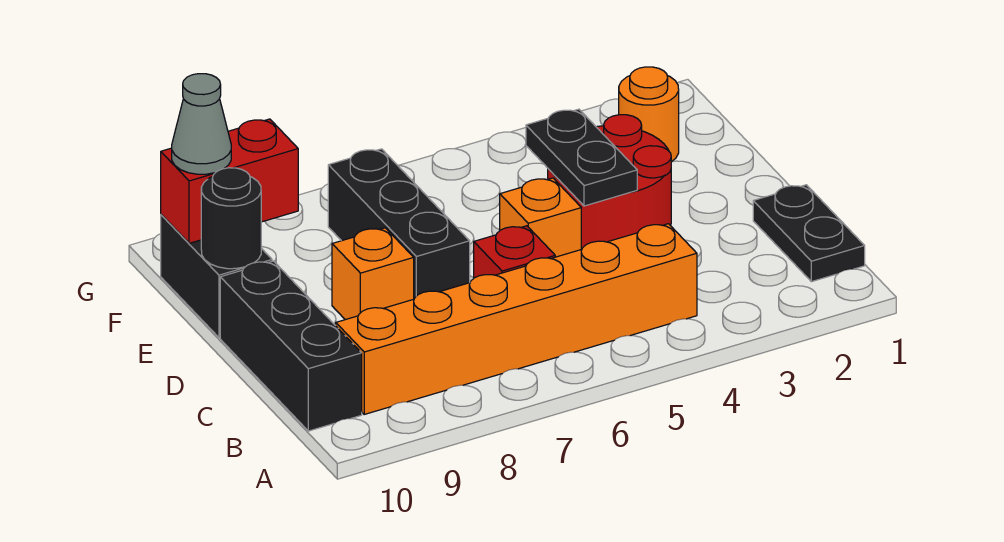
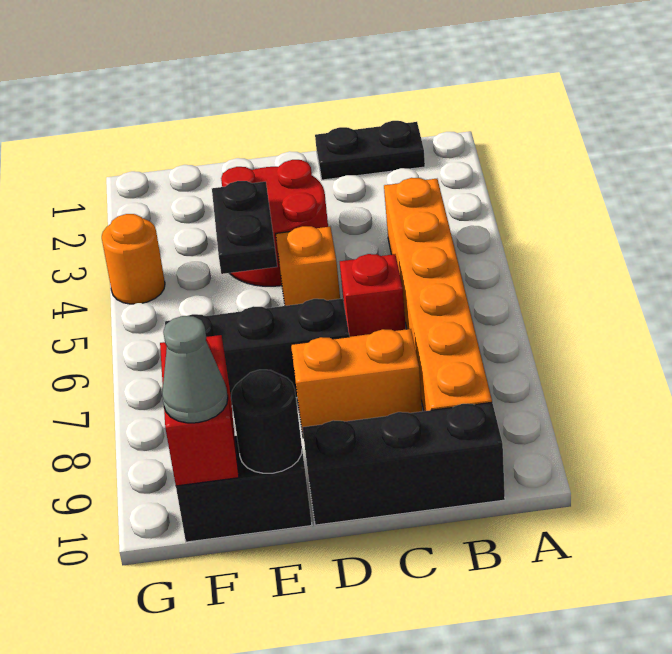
black plate D4:E4 level 2 -> black plate E4:E5 level 2
orange brick D8 level 1 -> orange brick C8:D8 level 1
orange round brick F2 level 1 -> orange round brick G4 level 1

